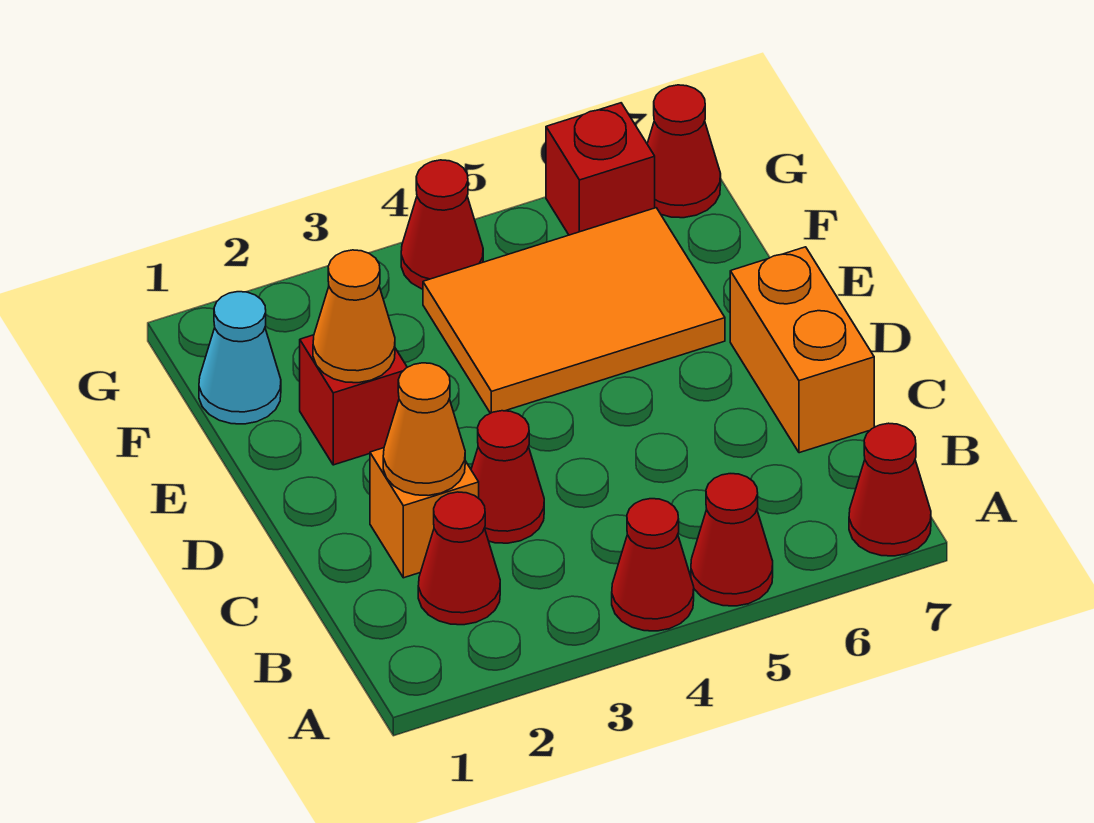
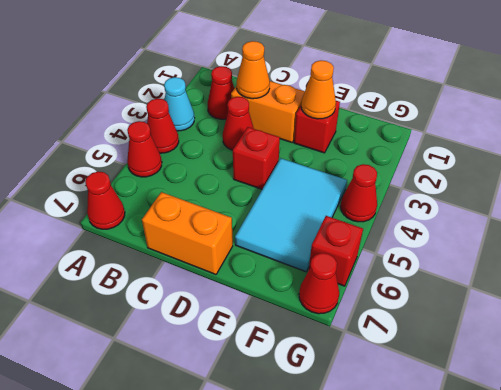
orange brick C2 level 1 -> orange brick C2:D2 level 1
none -> red brick D4 level 1
orange tile E4:F6 level 1 -> cyan tile E4:F6 level 1
cyan cone F1 level 1 -> cyan cone A3 level 1

